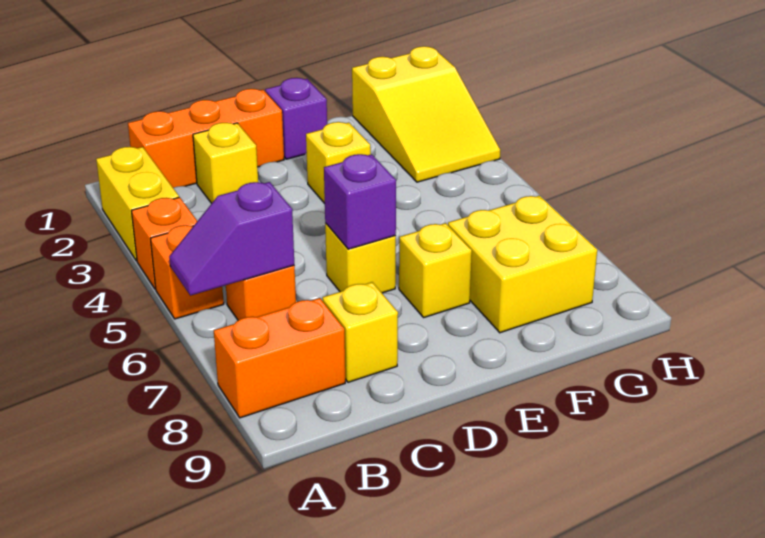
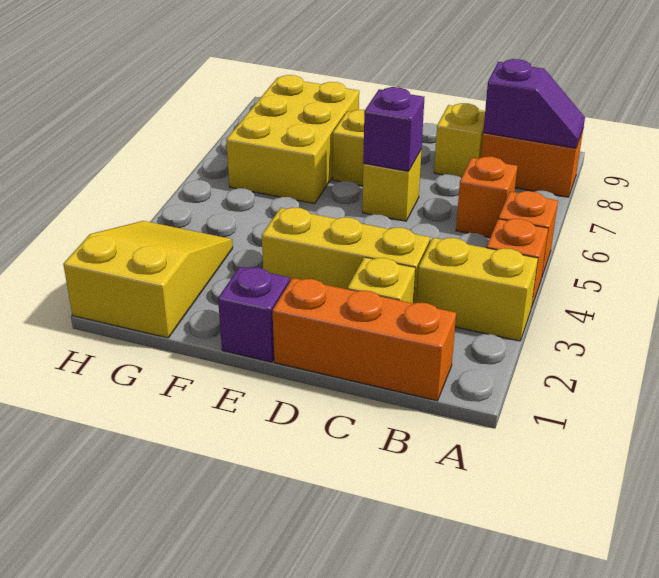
yellow brick A2:A3 level 1 -> yellow brick A3:B3 level 1
purple slope A6:B6 level 2 top B -> purple slope A8:B8 level 2 top B
yellow brick E3 level 1 -> yellow brick C3:E3 level 1
yellow brick F7:G8 level 1 -> yellow brick F6:G8 level 1

